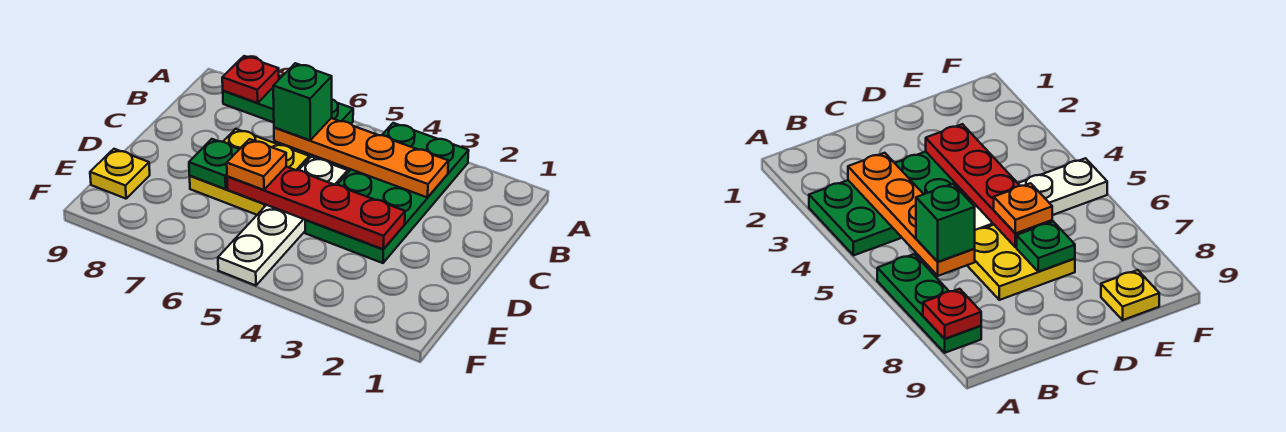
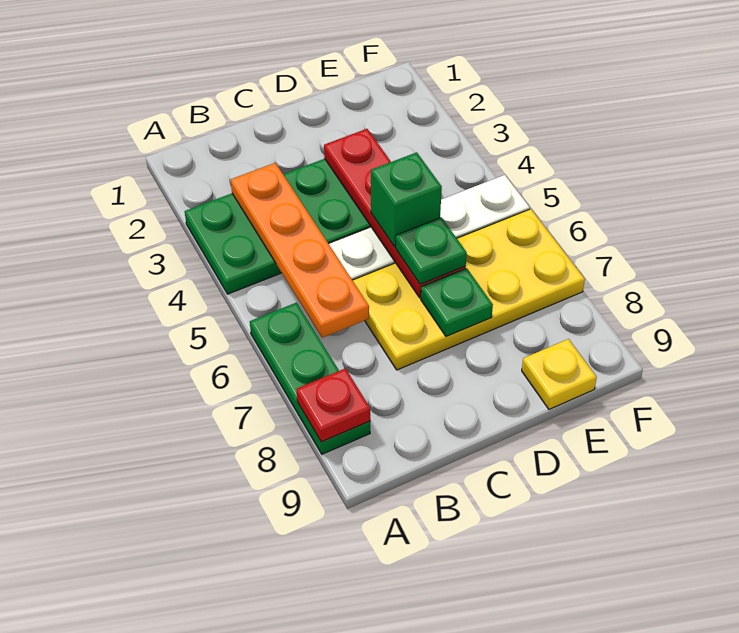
green brick B6 level 3 -> green brick D5 level 3
yellow plate C6:D7 level 1 -> yellow plate C6:F7 level 1
orange plate D6 level 3 -> green plate D6 level 3

